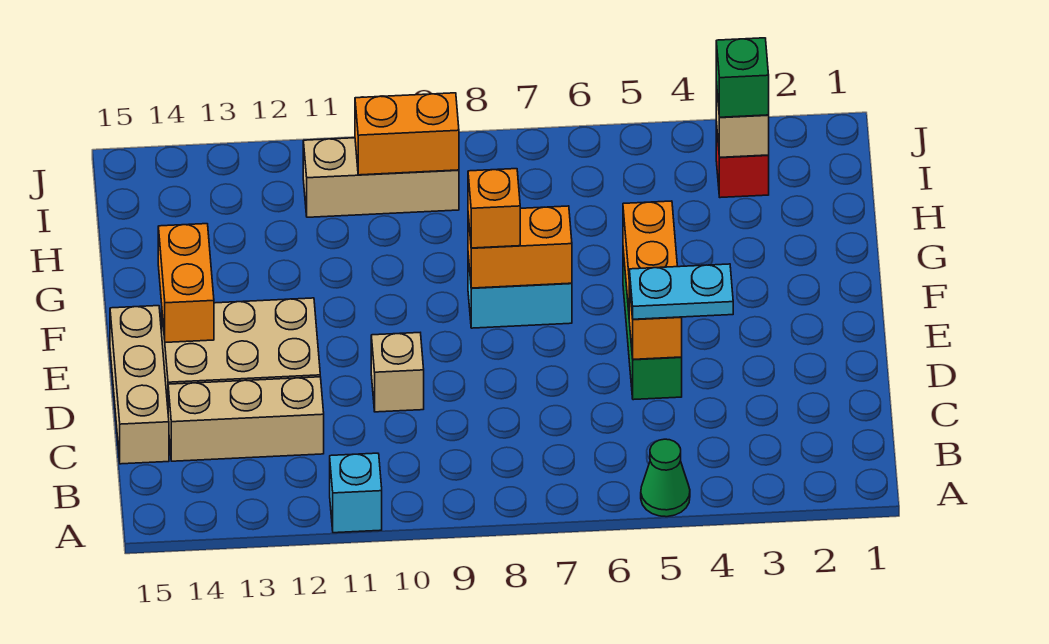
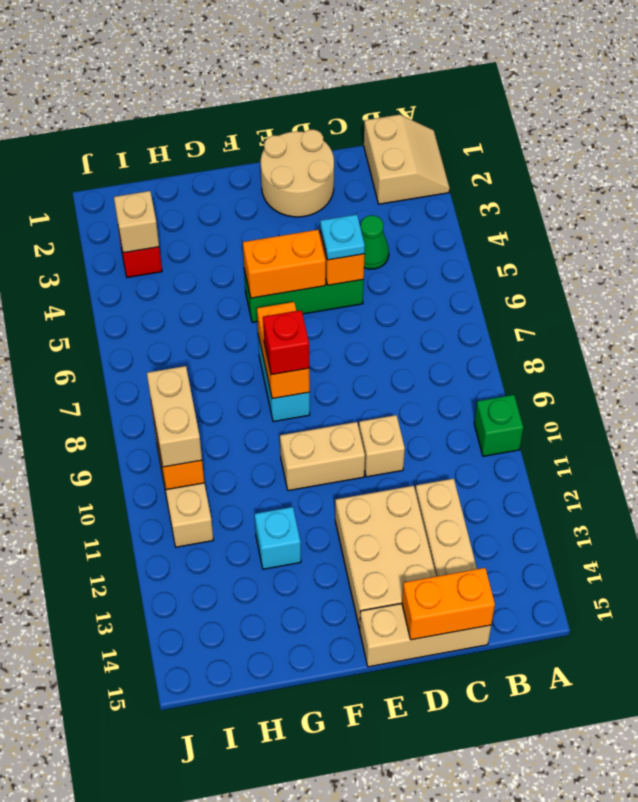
none -> tan slope A1:B2 level 1 top B
green cone A5 level 1 -> green cone C4 level 1
cyan brick A11 level 1 -> cyan brick G12 level 1
none -> tan round brick D1:E2 level 1
cyan plate D4:D5 level 3 -> cyan plate D5 level 3
none -> tan brick E10:F10 level 1
orange brick E14:F14 level 2 -> orange brick C15:D15 level 2
orange brick F8 level 3 -> red brick F8 level 3
green brick I3 level 3 -> green brick A10 level 1
none -> tan brick I9:I10 level 3

